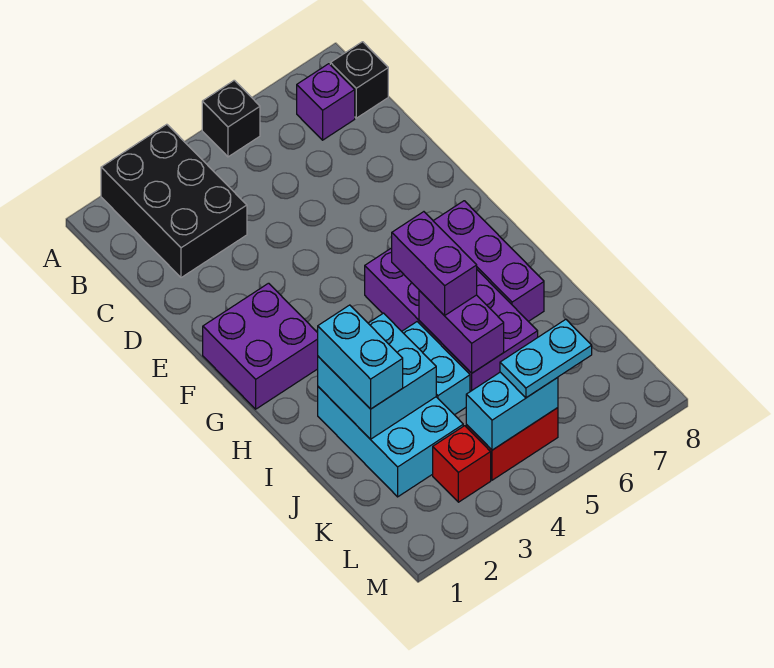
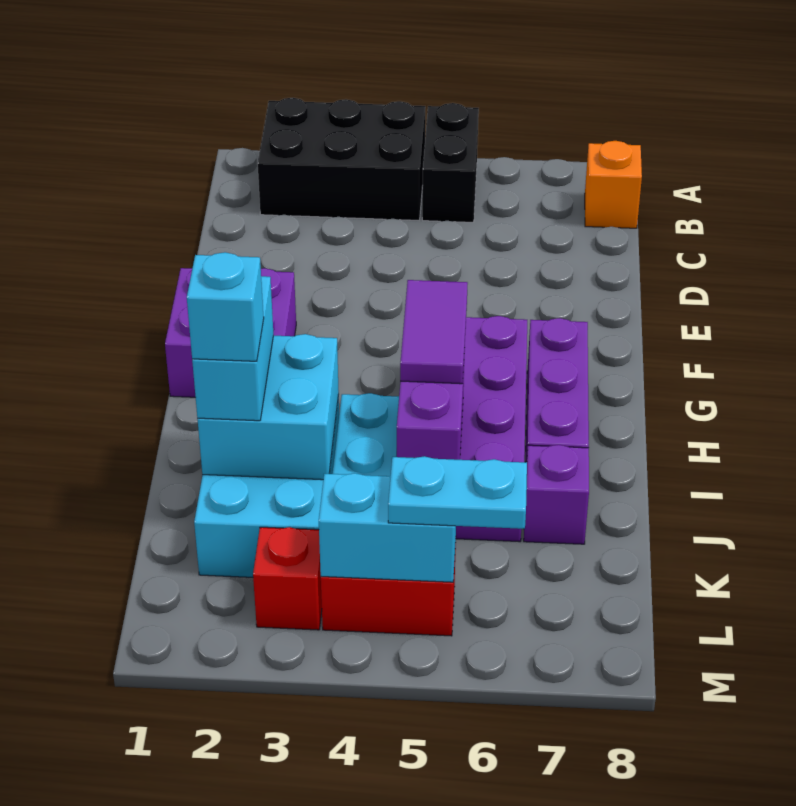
black brick A2:C3 level 1 -> black brick A2:B4 level 1
black brick A5 level 1 -> black brick A5:B5 level 1
purple brick B7 level 1 -> purple brick J7 level 1
black brick B8 level 1 -> orange brick B8 level 1
purple brick H5:I5 level 3 -> purple tile H5:I5 level 3
none -> cyan brick J2 level 4

